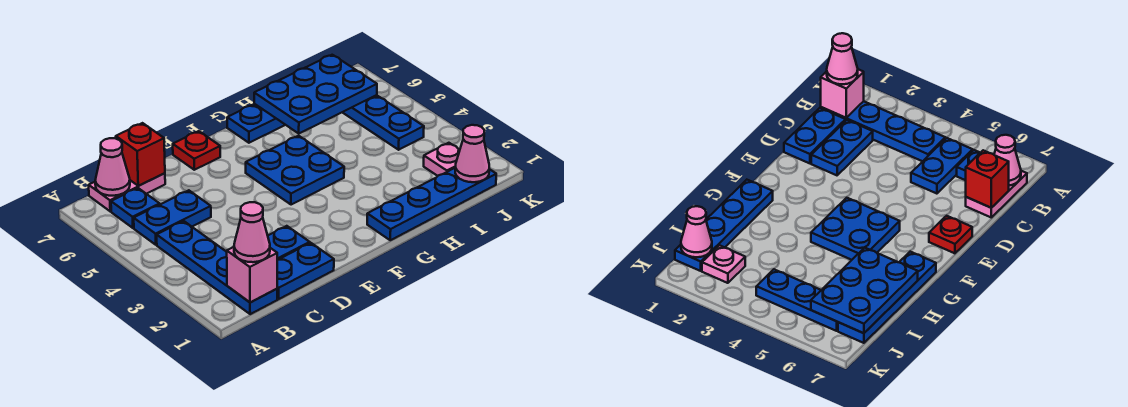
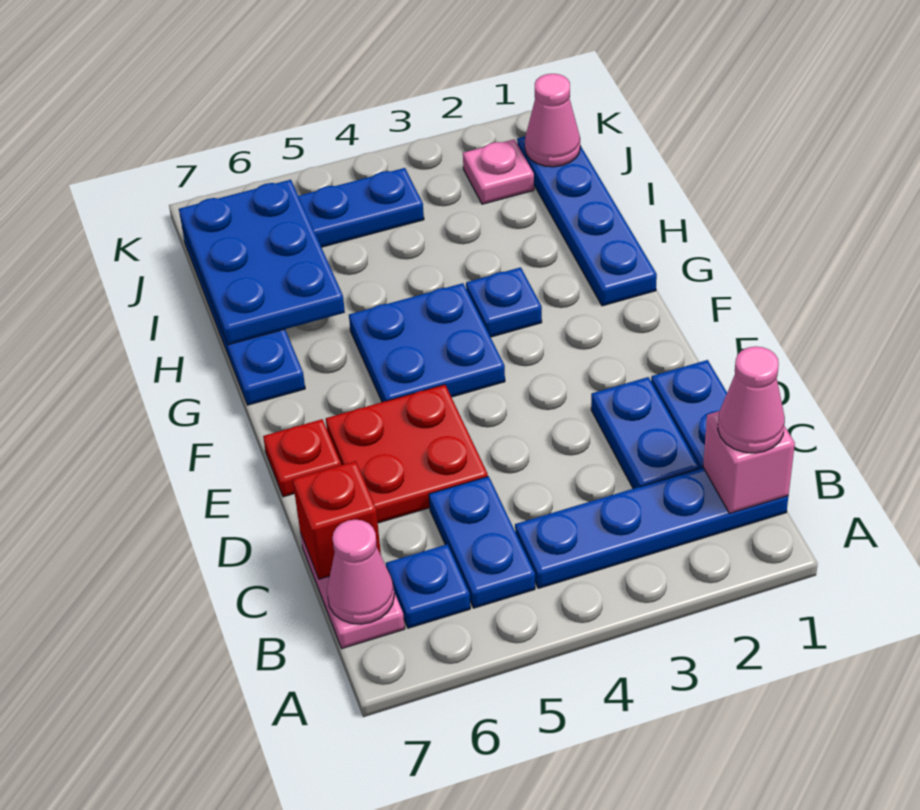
none -> red plate D5:E6 level 1
none -> blue plate G3 level 1

